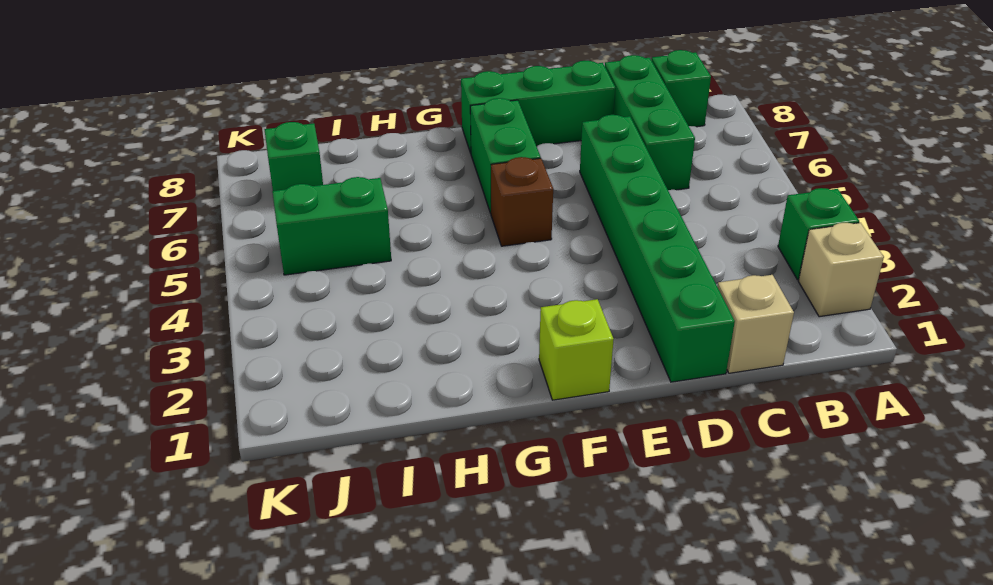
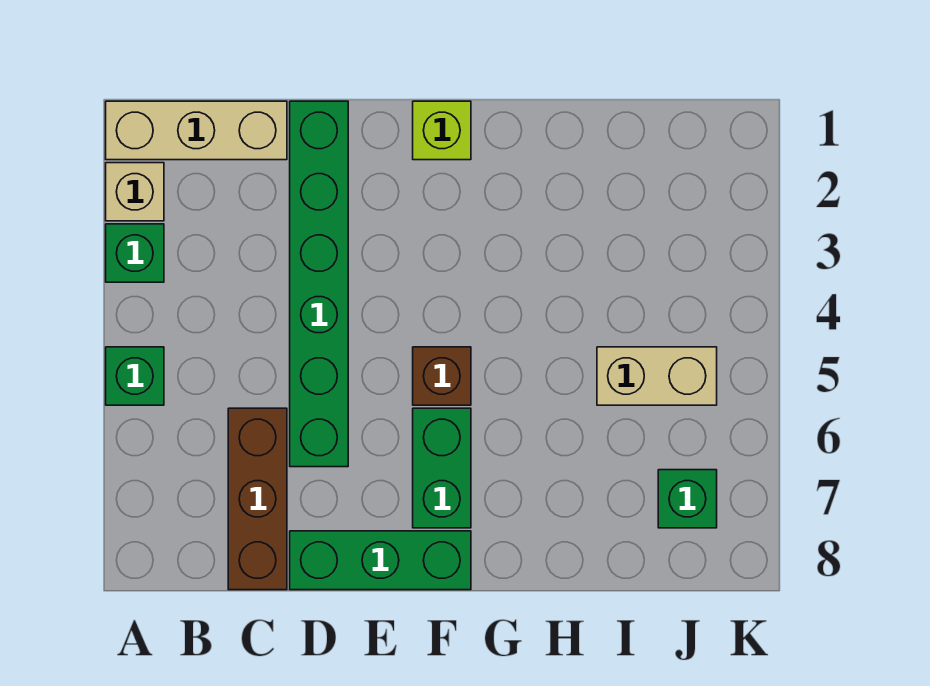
green brick B8 level 1 -> green brick A5 level 1
tan brick C1 level 1 -> tan brick A1:C1 level 1
green brick C6:C8 level 1 -> brown brick C6:C8 level 1
green brick I5:J5 level 1 -> tan brick I5:J5 level 1

